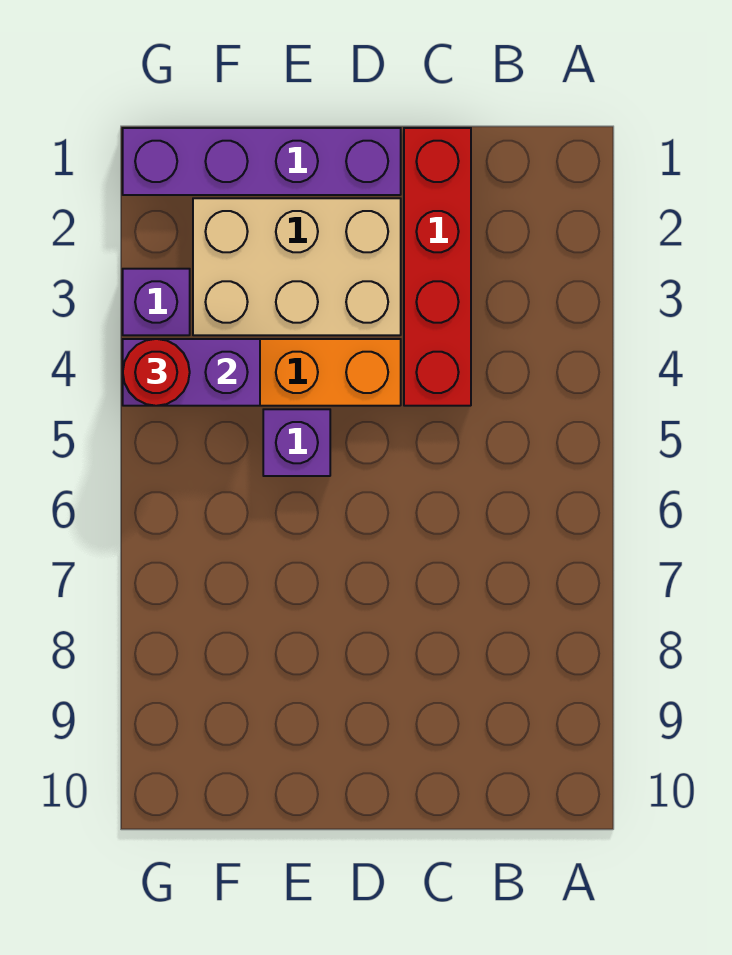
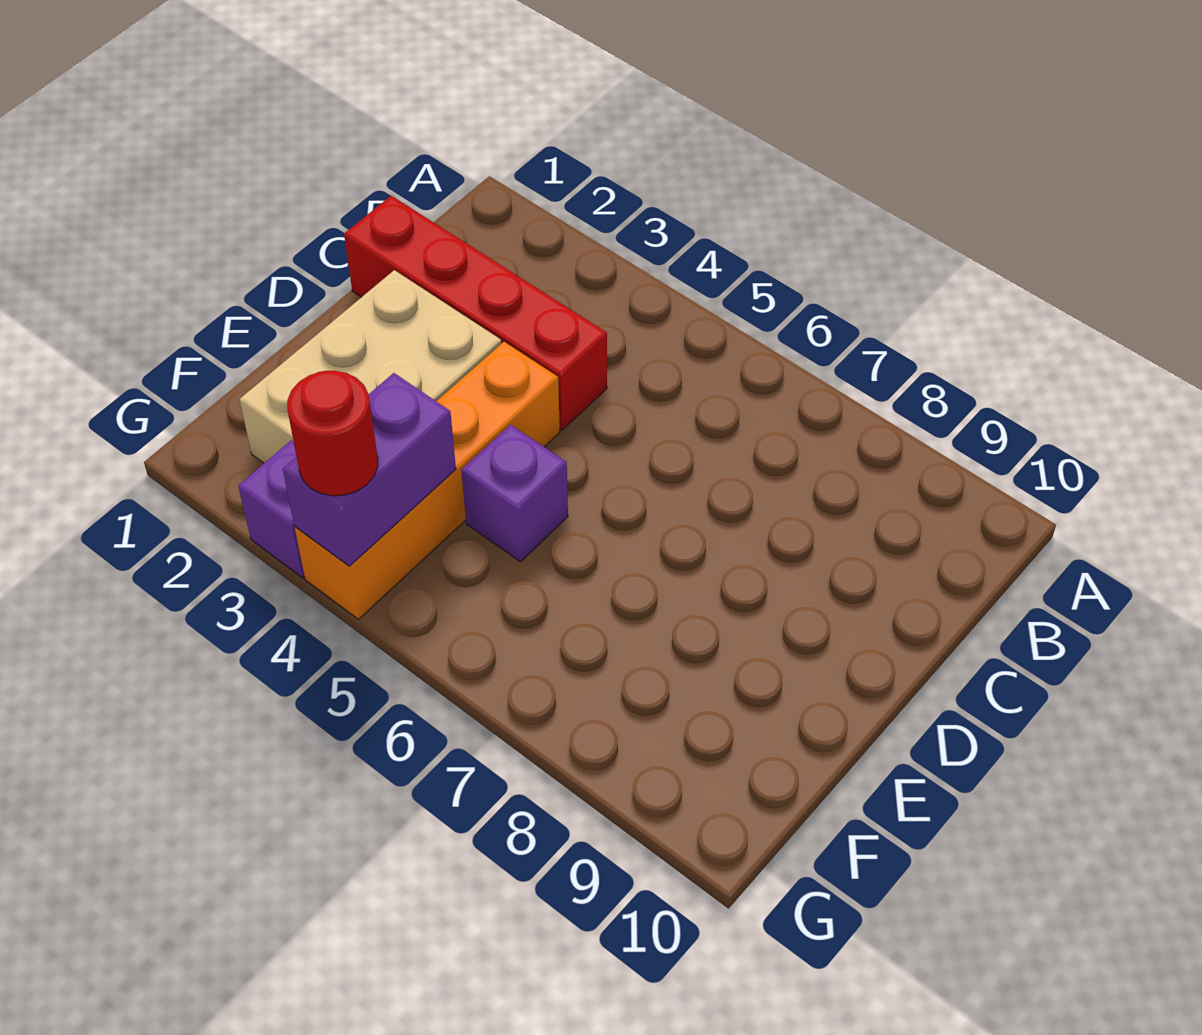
purple brick D1:G1 level 1 -> none

